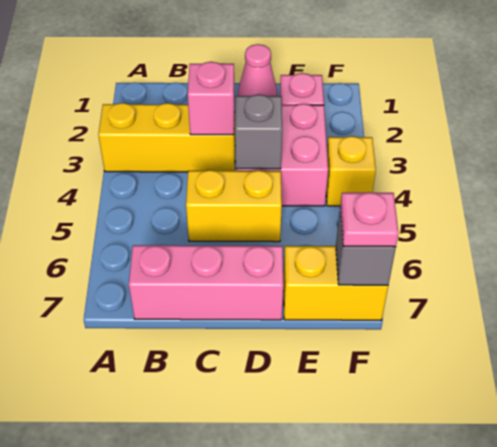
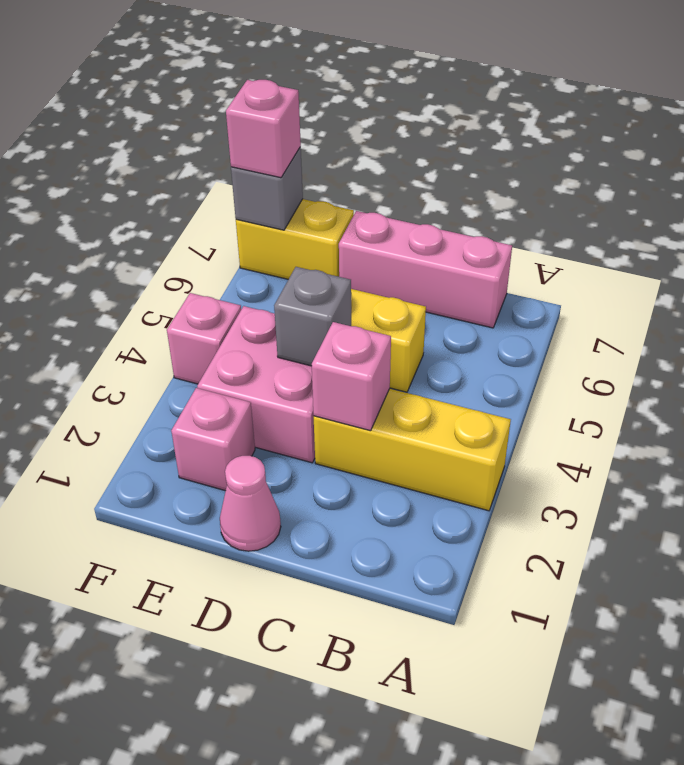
yellow brick F4 level 1 -> pink brick F4 level 1
pink plate F7 level 3 -> pink brick F7 level 3

